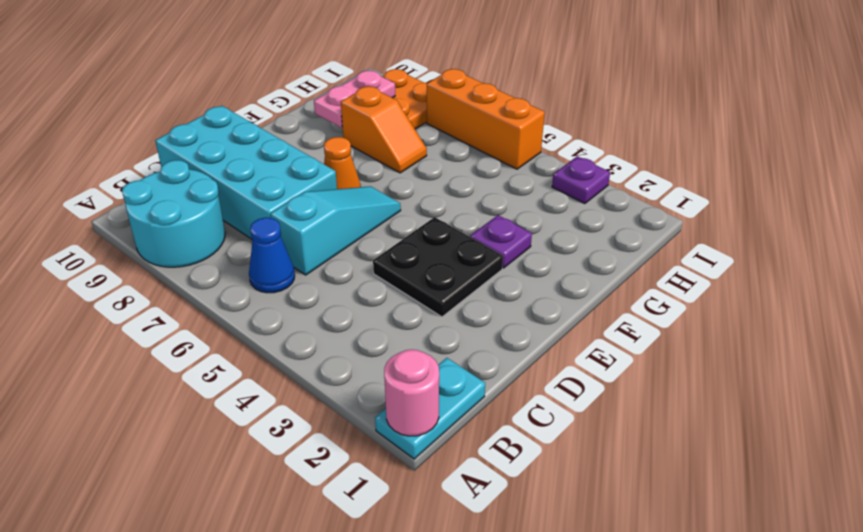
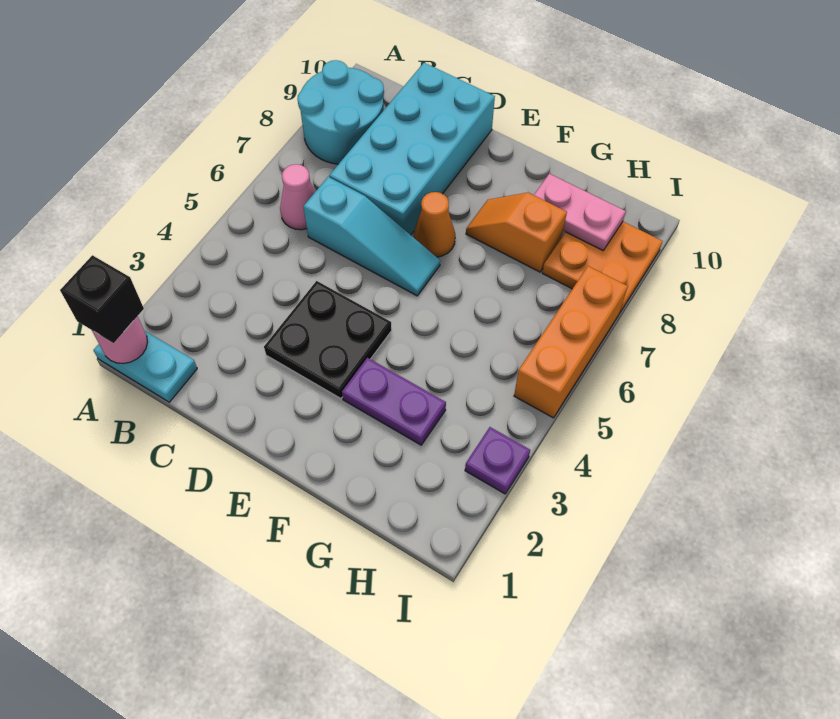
none -> black brick A1 level 3
blue cone B6 level 1 -> pink cone B6 level 1
purple plate F3 level 1 -> purple plate F3:G3 level 1
orange slope G7:G8 level 1 top 8 -> orange slope F8:G8 level 1 top G

